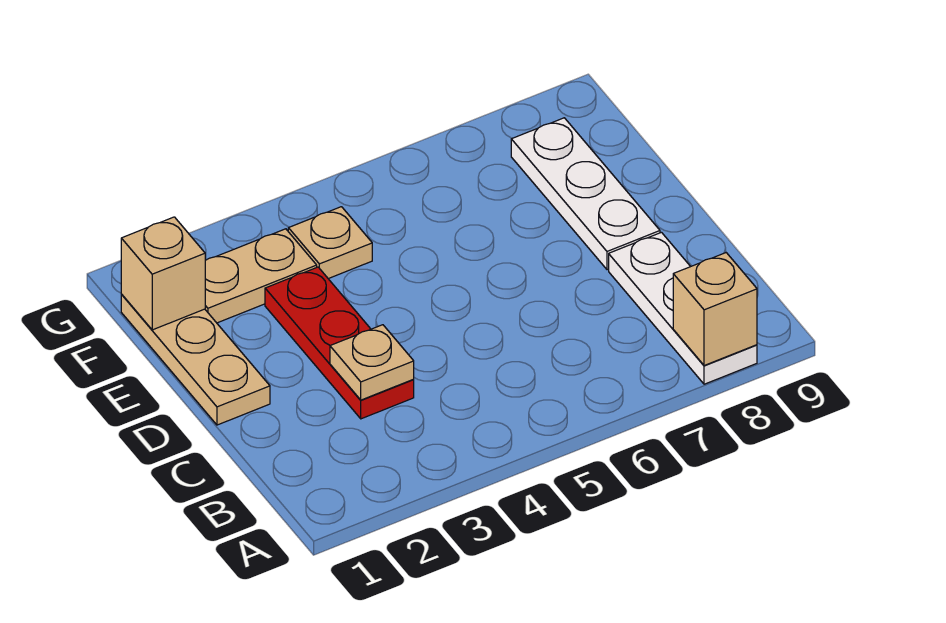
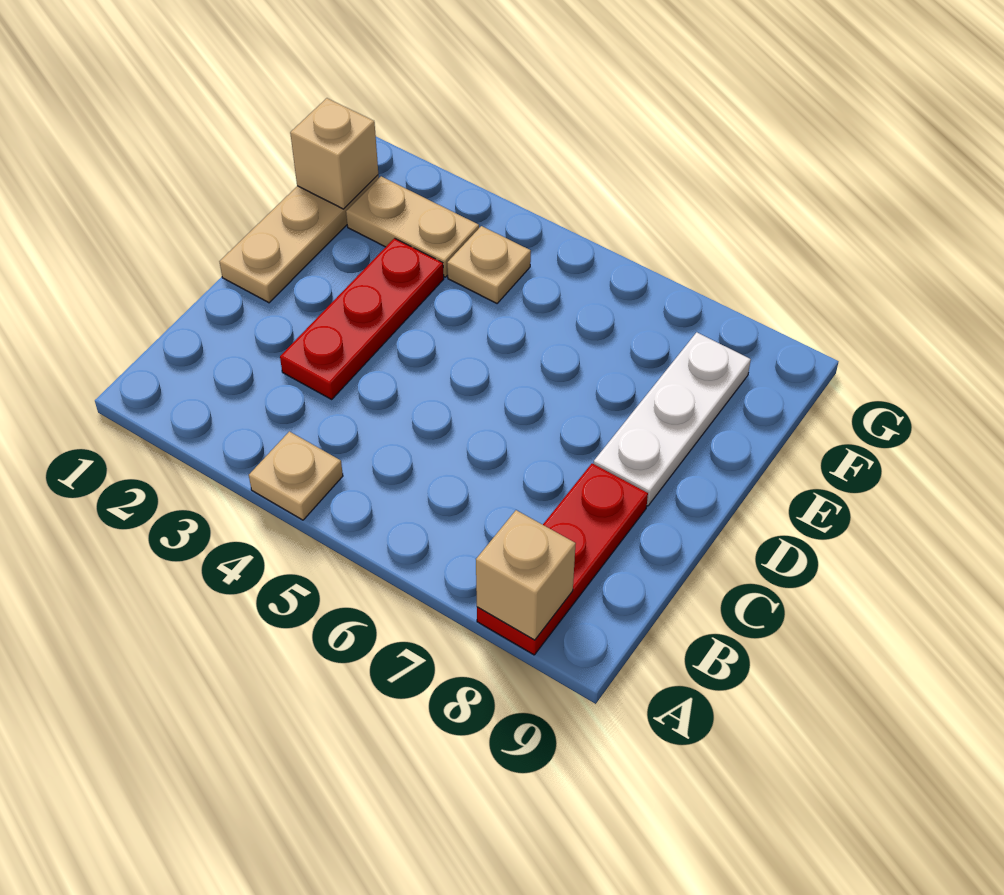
white plate A8:C8 level 1 -> red plate A8:C8 level 1
tan plate C3 level 2 -> tan plate A4 level 1

